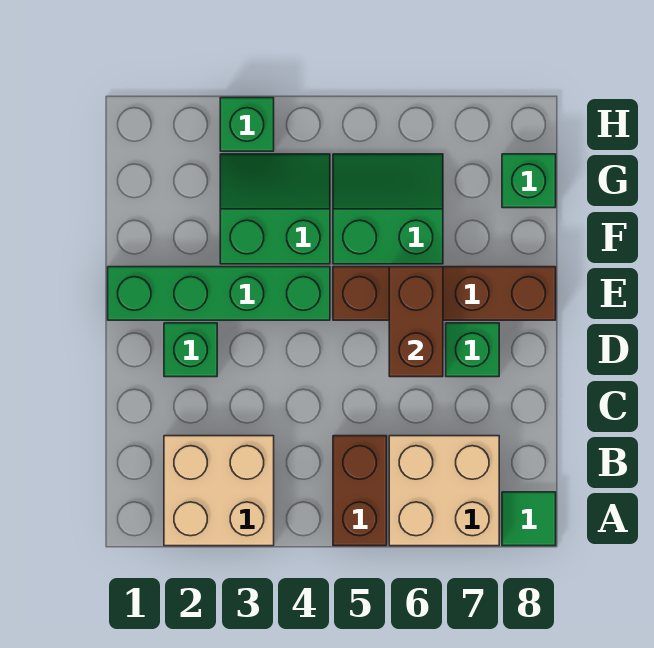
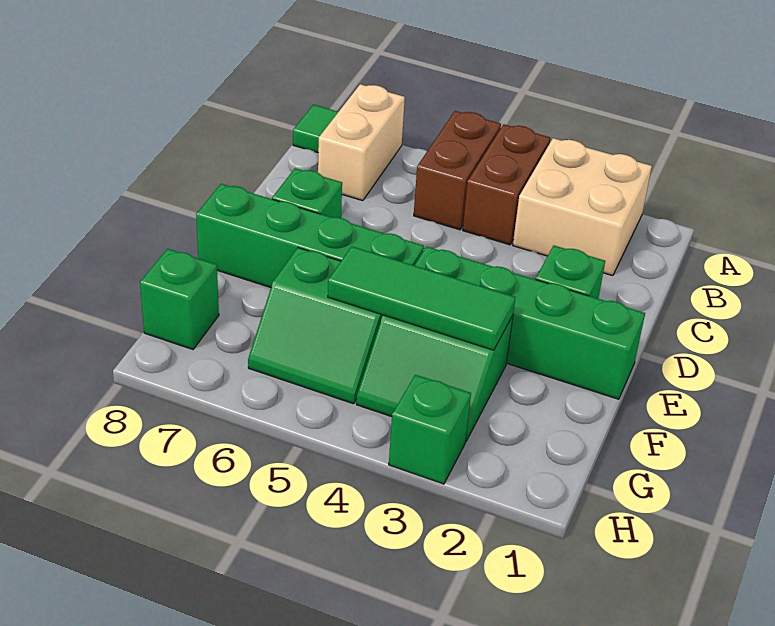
tan brick A6:B7 level 1 -> tan brick A7:B7 level 1
brown brick D6:E6 level 2 -> brown brick A4:B4 level 1
brown brick E5:E8 level 1 -> green brick E5:E8 level 1
none -> green tile F3:F5 level 2

